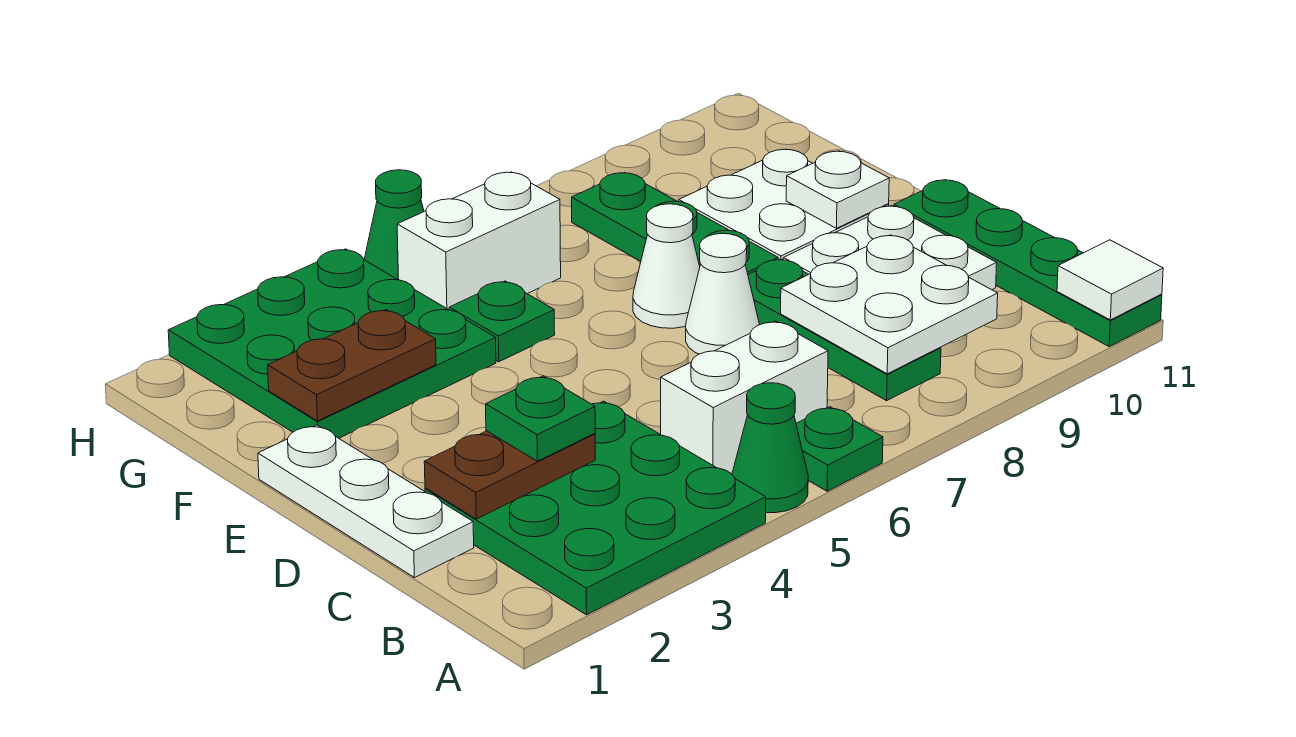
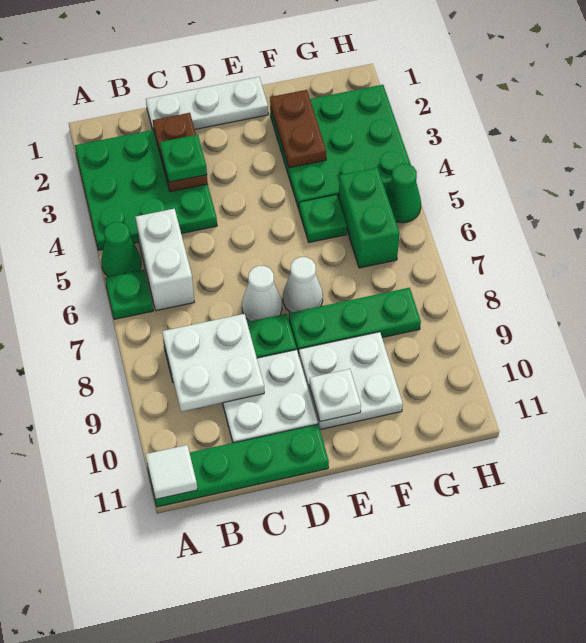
white brick G5:G6 level 1 -> green brick G5:G6 level 1

